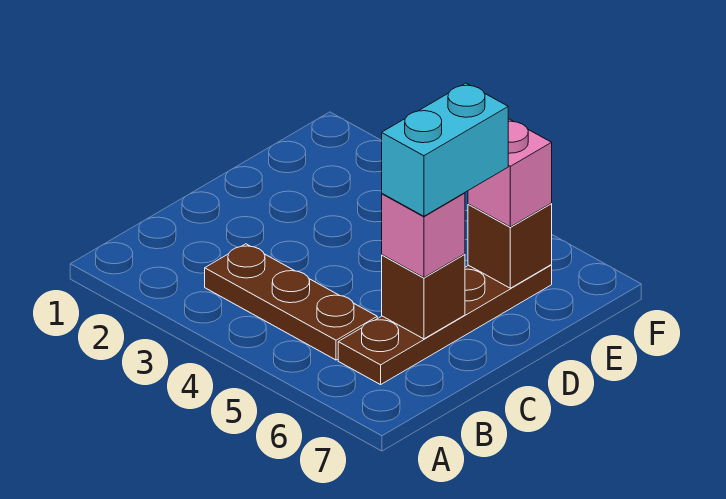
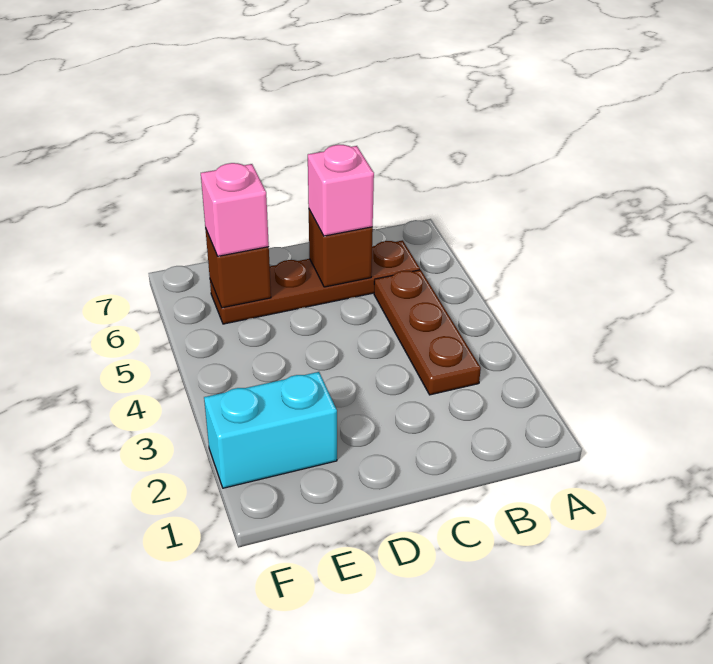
cyan brick C6:D6 level 4 -> cyan brick E2:F2 level 1

